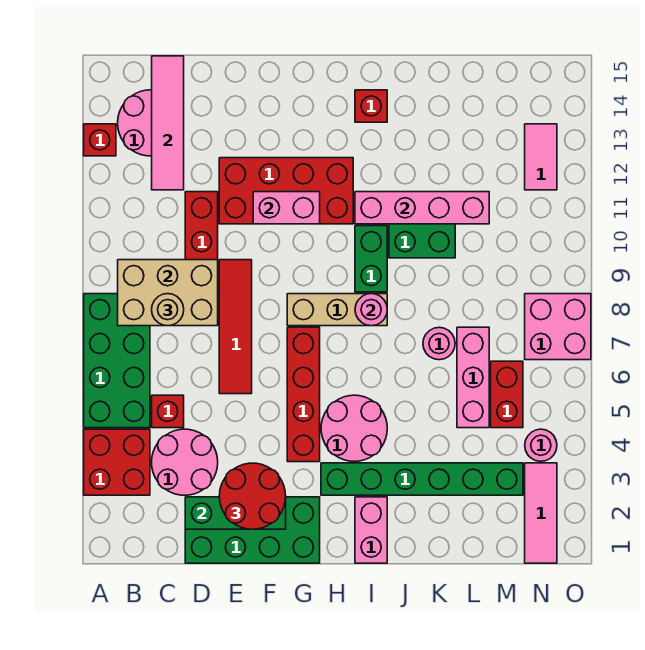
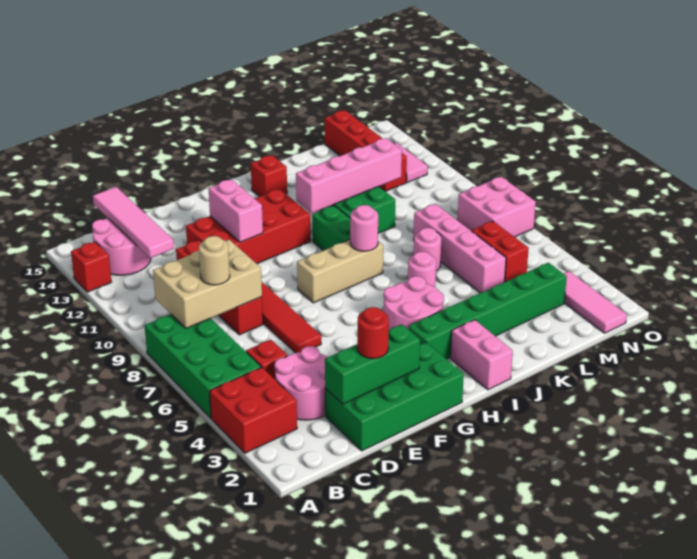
red round brick E2:F3 level 3 -> red round brick E2 level 3
pink brick F11:G11 level 2 -> pink brick F11:F12 level 2
red brick G4:G7 level 1 -> red brick M12:M15 level 1
pink brick L5:L7 level 1 -> pink brick L5:L8 level 1
pink round brick N4 level 1 -> pink round brick J6 level 1

